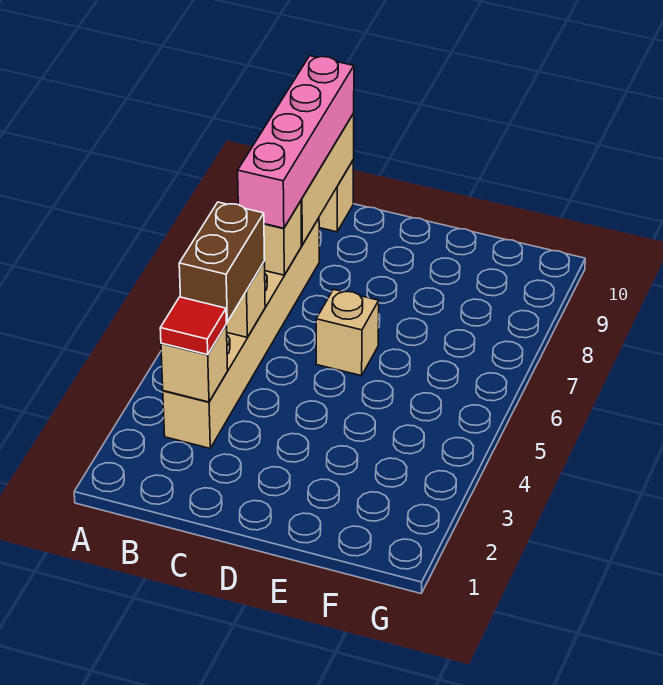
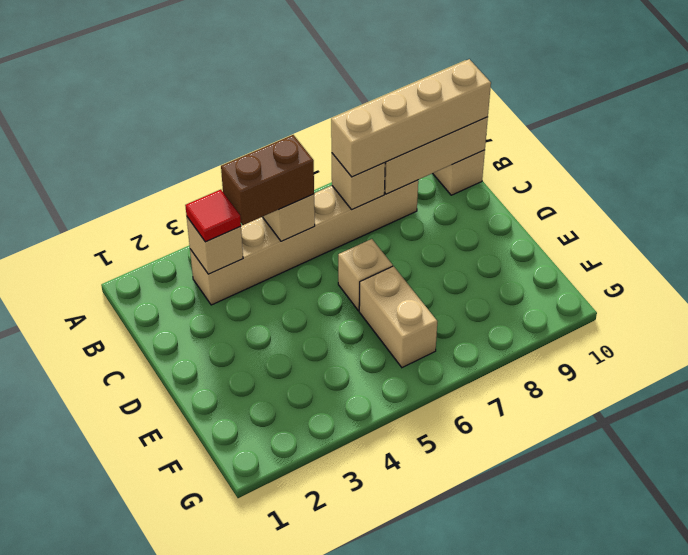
pink brick B7:B10 level 3 -> tan brick B7:B10 level 3
none -> tan brick E6:F6 level 1

